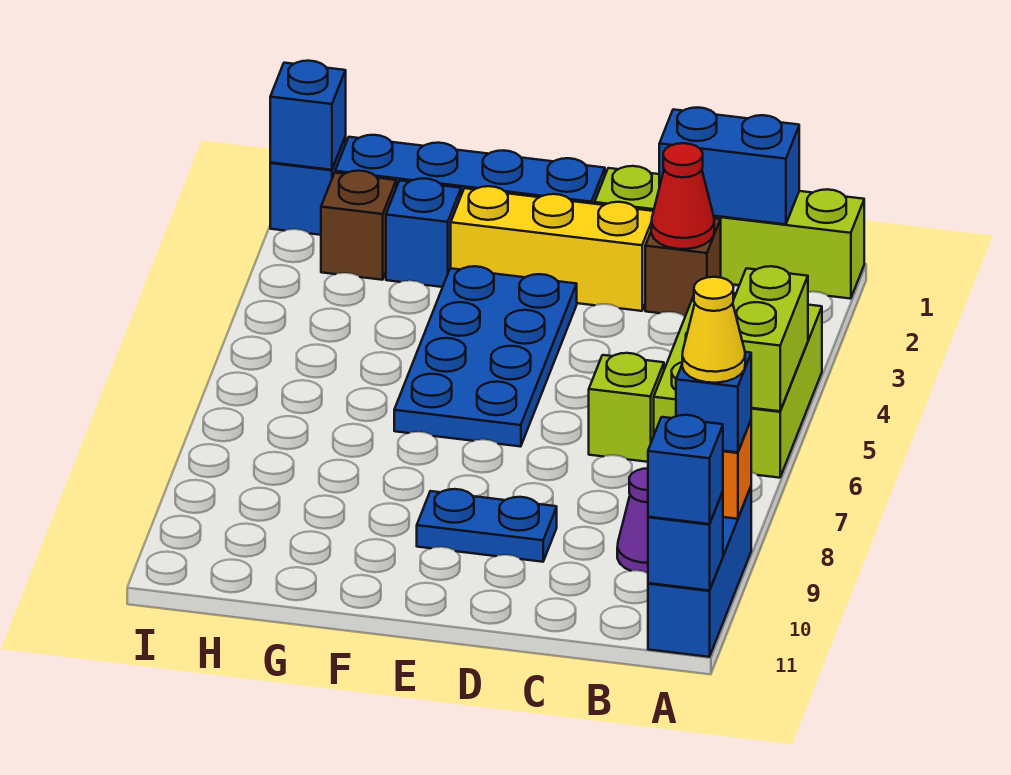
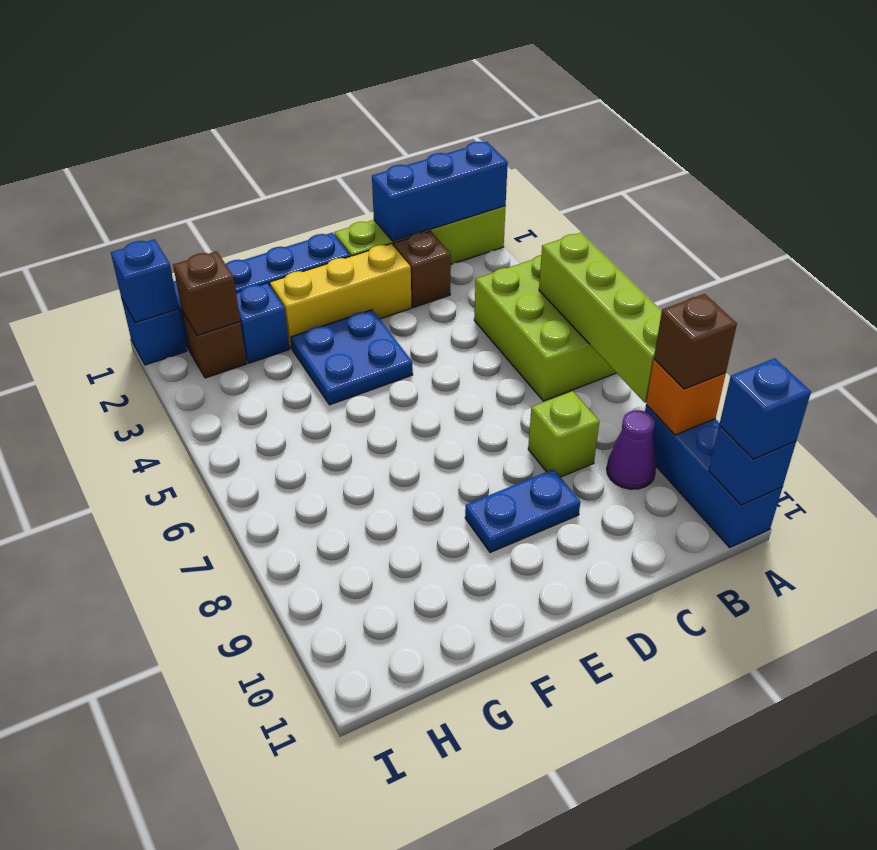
lime brick A5:A6 level 2 -> lime brick A5:A8 level 2
blue brick A9 level 3 -> brown brick A9 level 3
yellow cone A9 level 4 -> none
blue brick B1:C1 level 2 -> blue brick A1:C1 level 2
red cone C2 level 2 -> none
lime brick C6 level 1 -> lime brick C8 level 1
blue plate E3:F6 level 1 -> blue plate E3:F4 level 1
none -> brown brick H2 level 2

